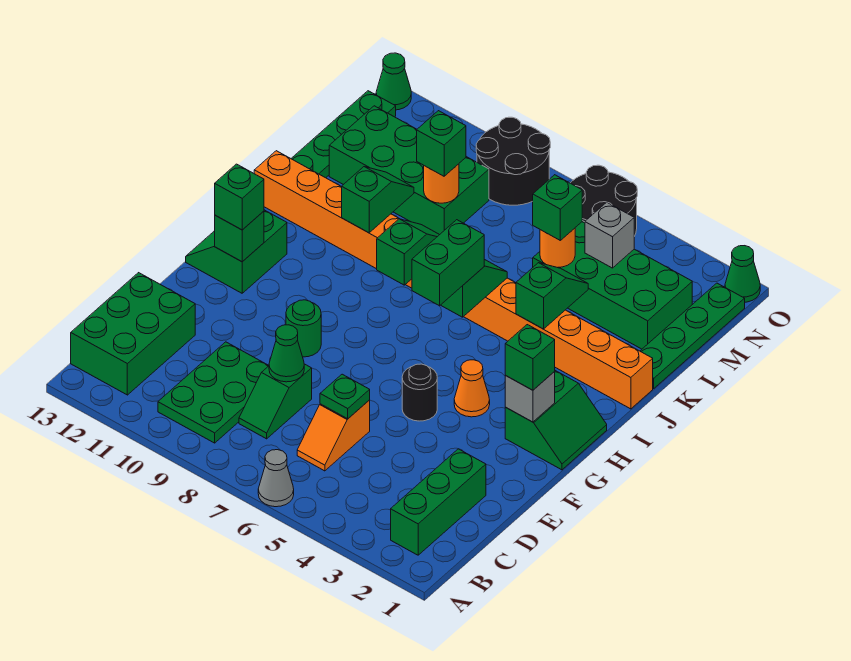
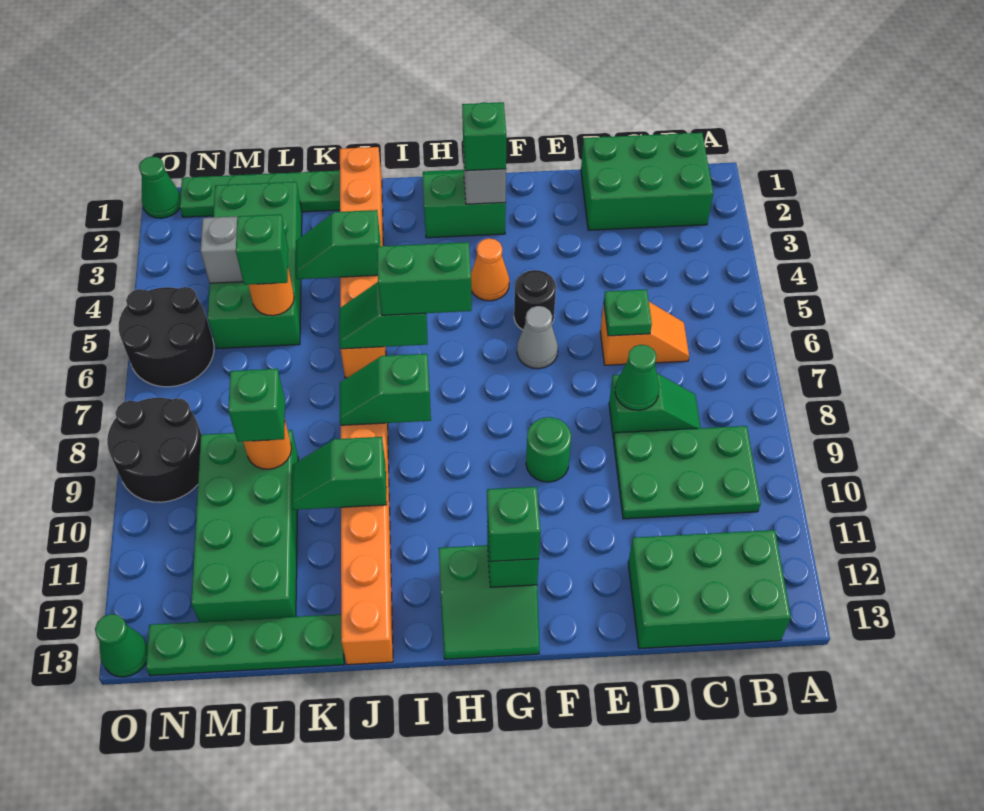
grey cone A6 level 1 -> grey cone F6 level 1
green brick B2:D2 level 1 -> green brick B1:D2 level 1

